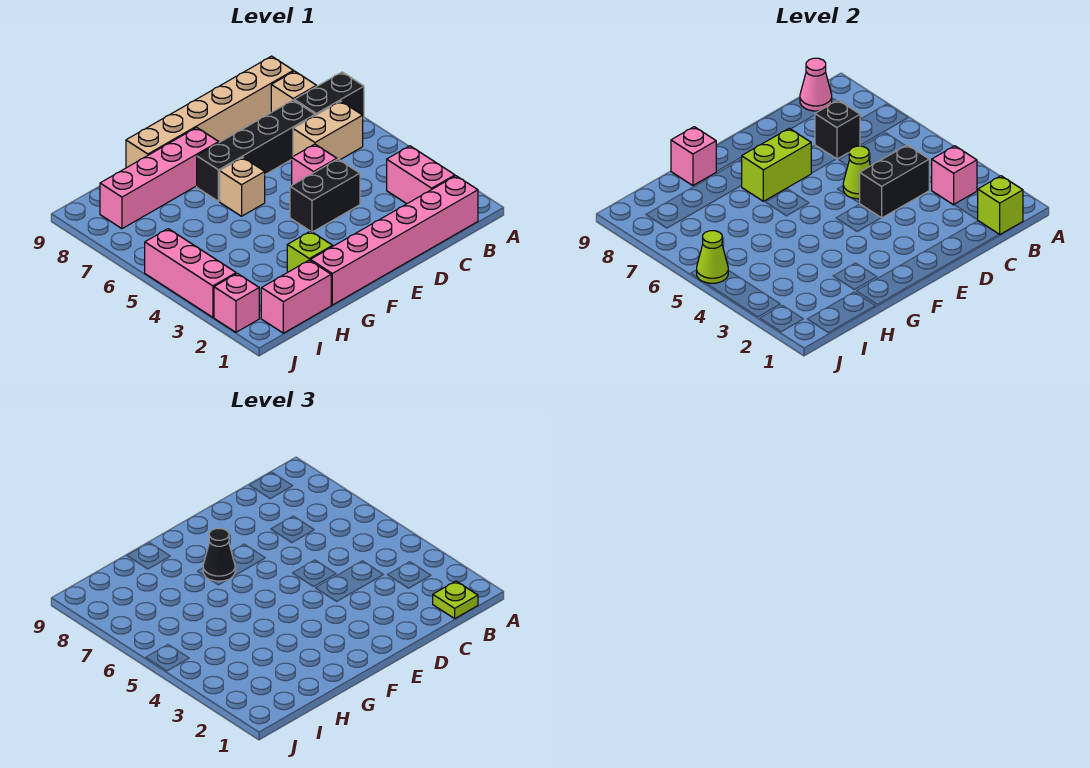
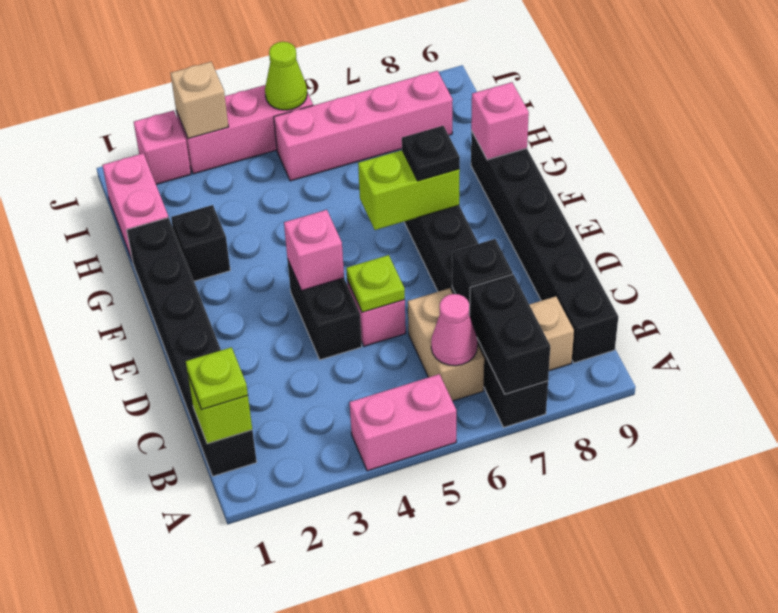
pink brick B1:G1 level 1 -> black brick B1:G1 level 1
pink brick B2:B3 level 1 -> pink brick A4:A5 level 1
pink brick B3 level 2 -> pink brick E4 level 2
tan brick B9:G9 level 1 -> black brick B9:G9 level 1
pink cone B9 level 2 -> pink cone B6 level 2
black brick C4:D4 level 2 -> black brick A7:B7 level 2
lime cone D5 level 2 -> lime plate D5 level 2
lime brick E7:F7 level 2 -> lime brick F6:F7 level 2
tan brick F6 level 1 -> tan brick J3 level 2
black cone F7 level 3 -> black plate F7 level 3
pink brick F8:I8 level 1 -> pink brick I5:I8 level 1
lime brick G2 level 1 -> black brick G2 level 1

